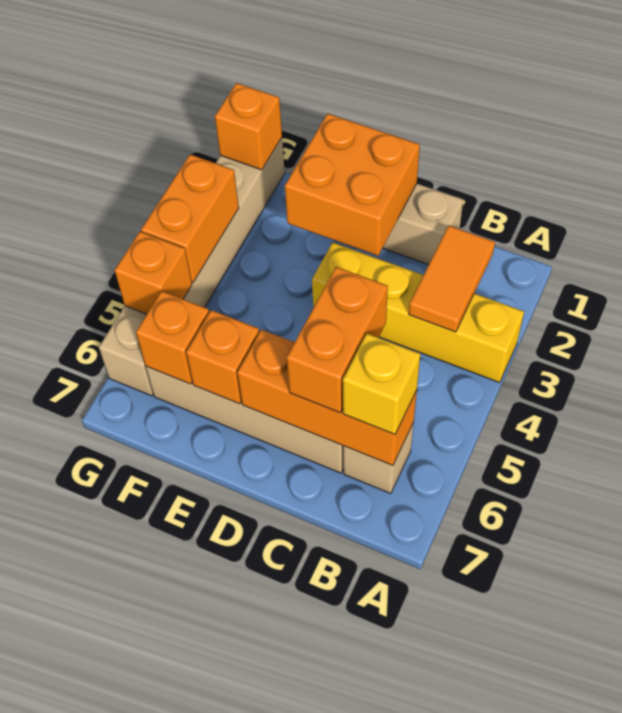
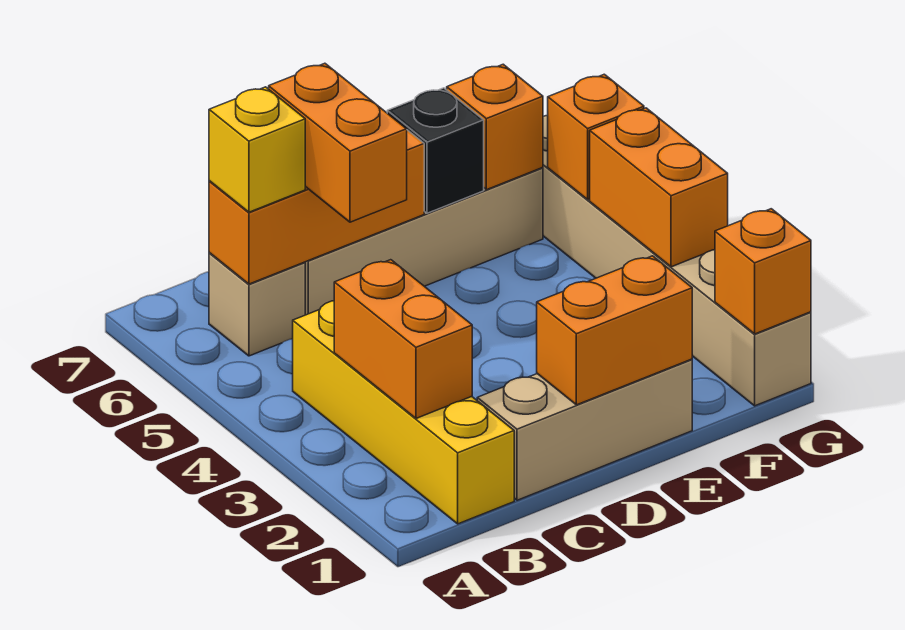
yellow brick A3:D3 level 1 -> yellow brick B1:B4 level 1
orange tile B2:B3 level 2 -> orange brick B2:B3 level 2
orange brick D1:E2 level 2 -> orange brick D1:E1 level 2
orange brick E6 level 2 -> black brick E6 level 2

